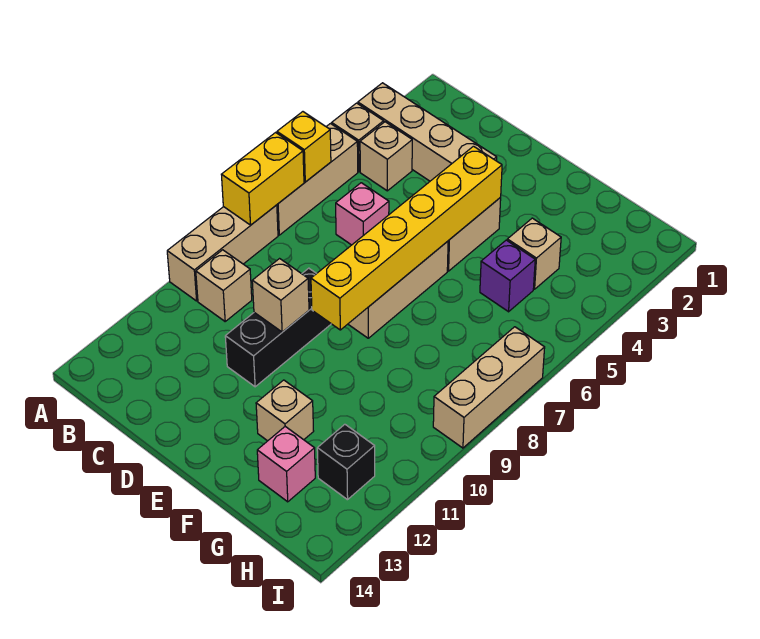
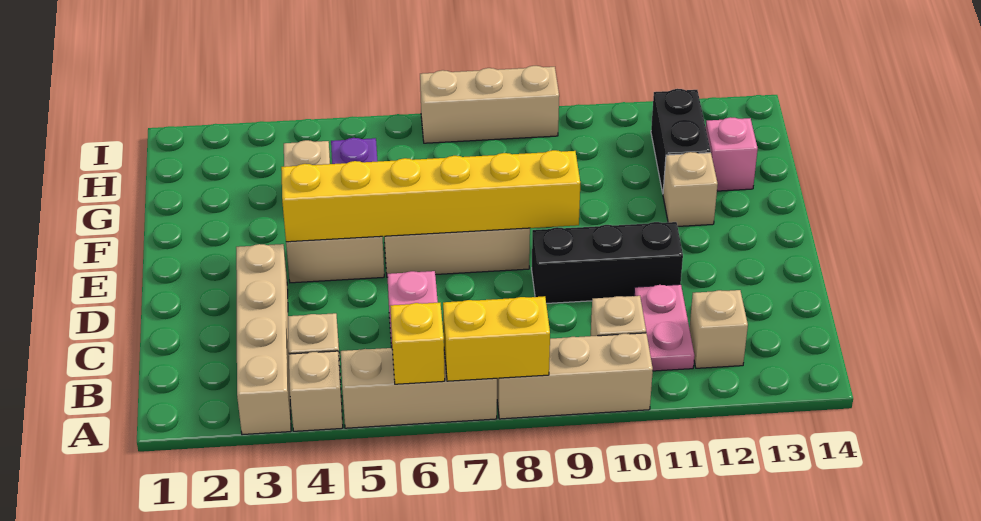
none -> pink plate B11:C11 level 1
tan brick D10 level 2 -> tan brick B12 level 1
black brick H12 level 1 -> black brick G12:H12 level 1

